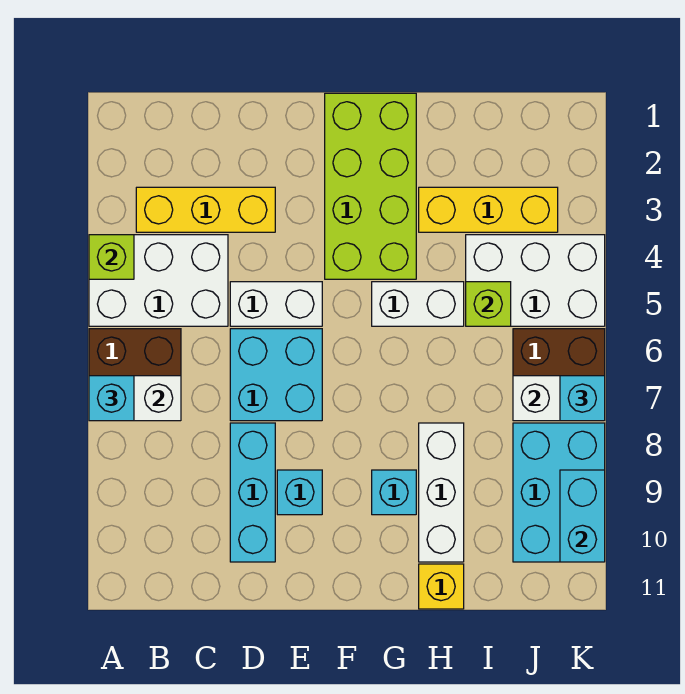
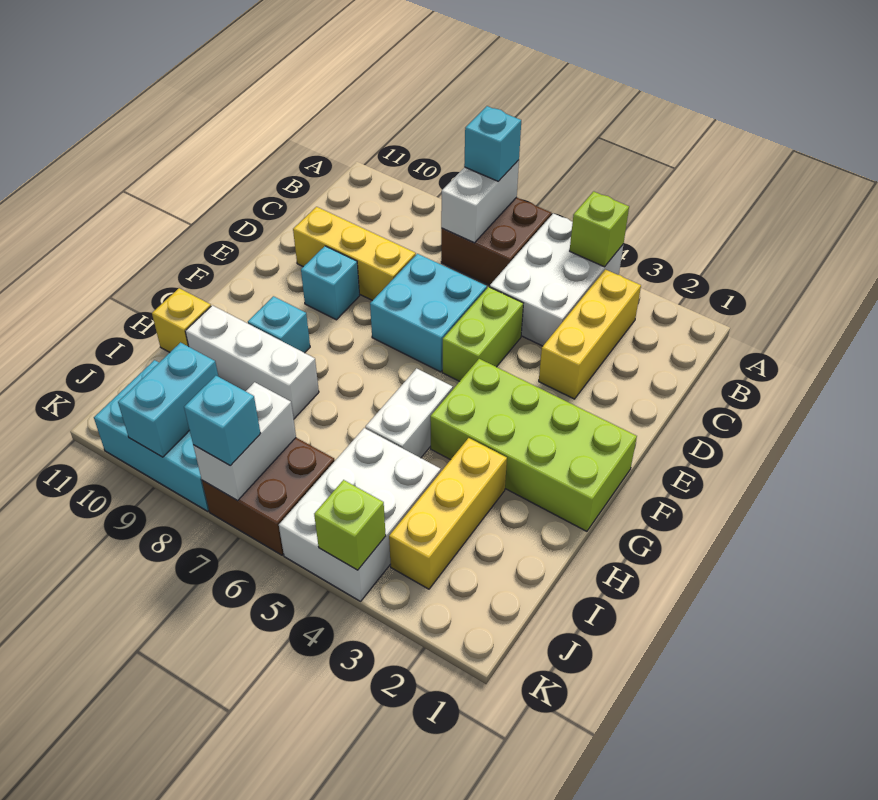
white brick D5:E5 level 1 -> lime brick D5:E5 level 1
cyan brick D8:D10 level 1 -> yellow brick D8:D10 level 1
lime brick I5 level 2 -> lime brick K4 level 2
cyan brick K9:K10 level 2 -> cyan brick J9:K9 level 2

